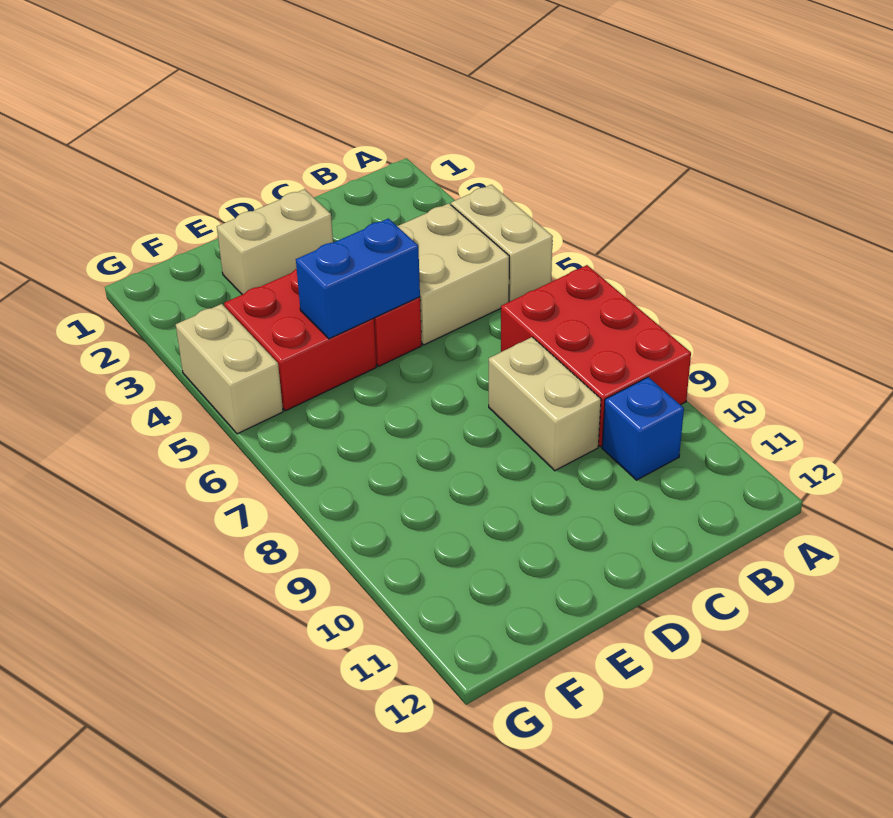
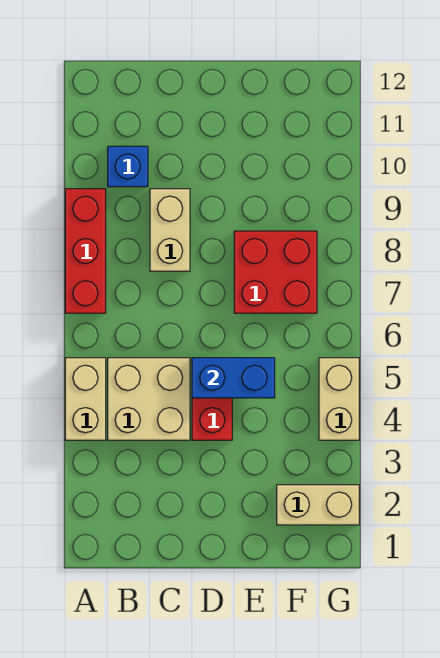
red brick A7:B9 level 1 -> red brick A7:A9 level 1
tan brick D2:E2 level 1 -> tan brick F2:G2 level 1
red brick E4:F5 level 1 -> red brick E7:F8 level 1

